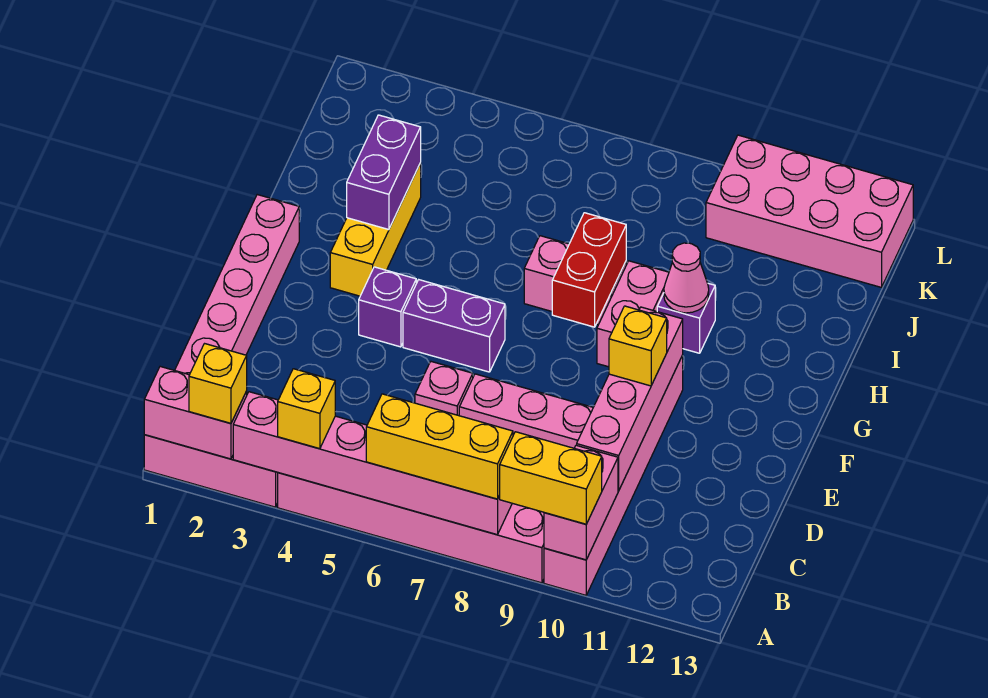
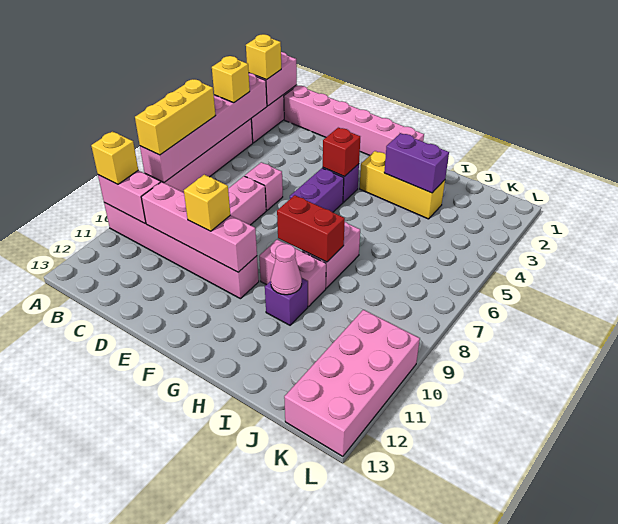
yellow brick A9:A10 level 3 -> yellow brick A10 level 3
none -> red brick F4 level 2

